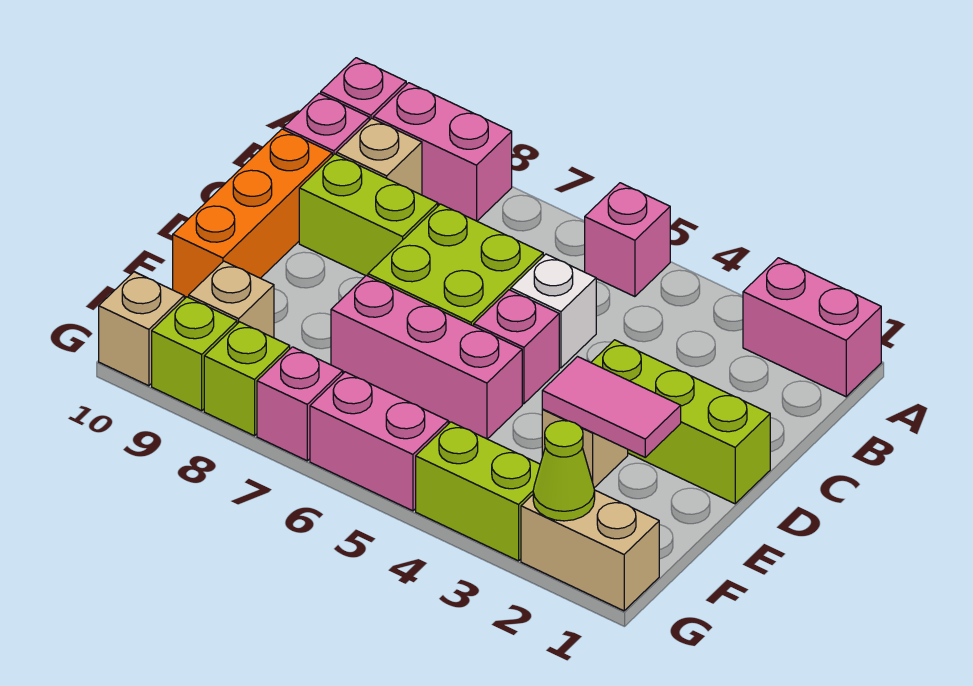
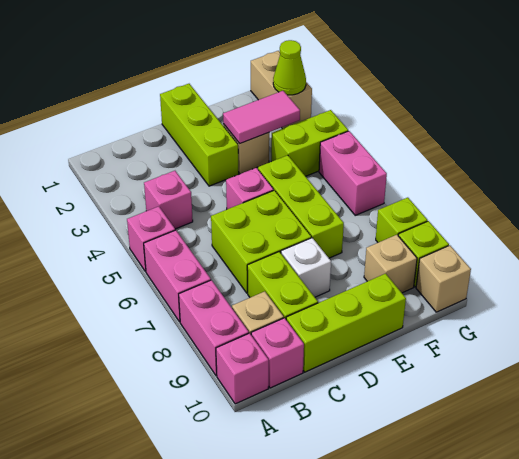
pink brick A1:A2 level 1 -> pink brick A6:A7 level 1
white brick C5 level 1 -> white brick D8 level 1
orange brick C10:E10 level 1 -> lime brick C10:E10 level 1
pink tile E2:E3 level 2 -> pink tile E3:F3 level 2
pink brick E5:E7 level 1 -> lime brick E5:E7 level 1
lime brick G3:G4 level 1 -> lime brick F4:G4 level 1
pink brick G7 level 1 -> pink brick B4 level 1

